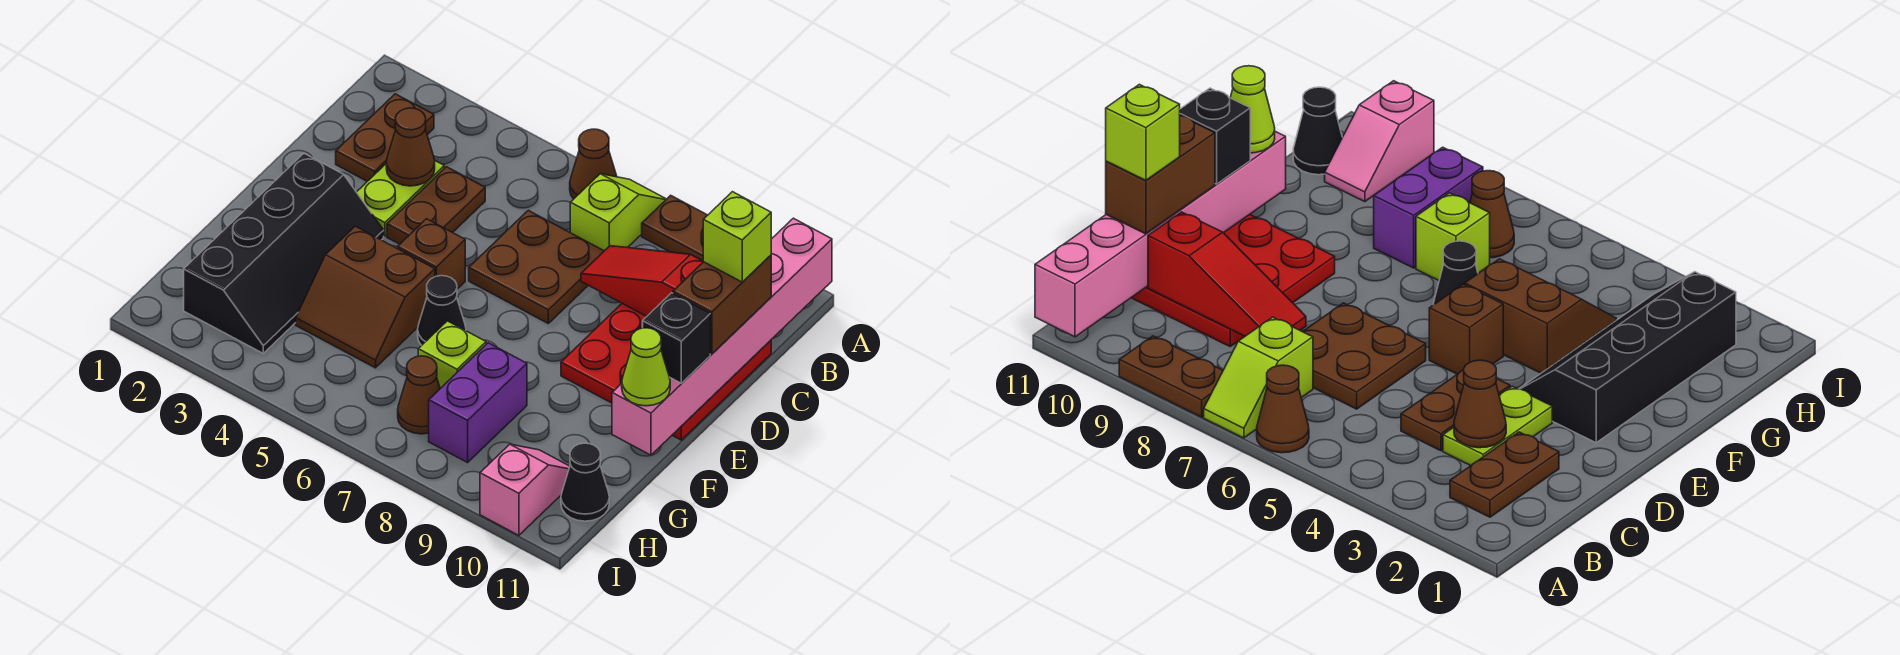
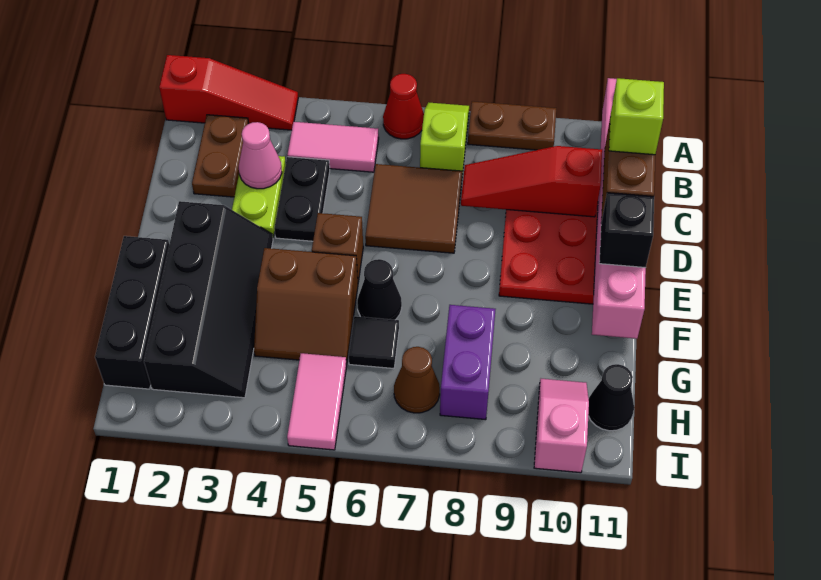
none -> red slope A1:A3 level 1 top 1
brown cone A6 level 1 -> red cone A6 level 1
none -> pink tile B4:B5 level 1
brown cone C3 level 2 -> pink cone C3 level 2
brown plate C4:D4 level 1 -> black plate C4:D4 level 1
brown plate C6:D7 level 1 -> brown tile C6:D7 level 1
none -> black brick F1:H1 level 1
lime cone F11 level 3 -> none
none -> black tile G6 level 1
lime brick G7 level 1 -> none
none -> pink tile H5:I5 level 1

